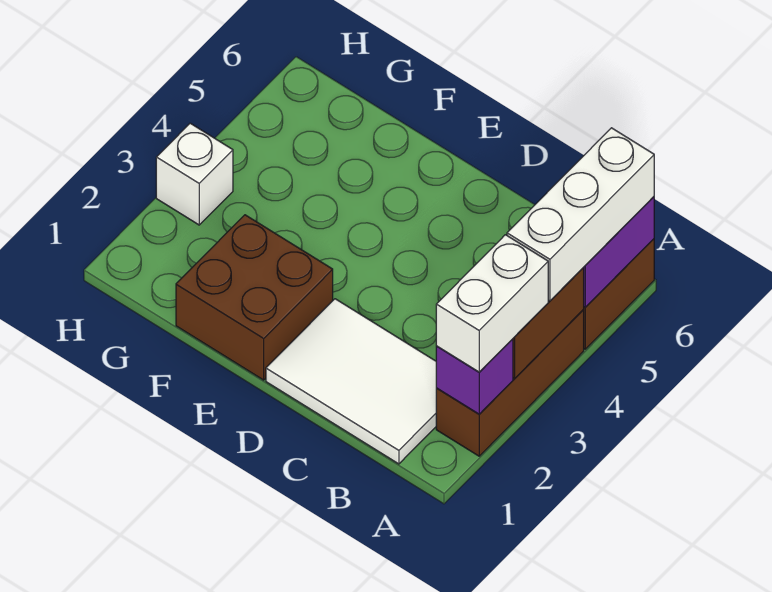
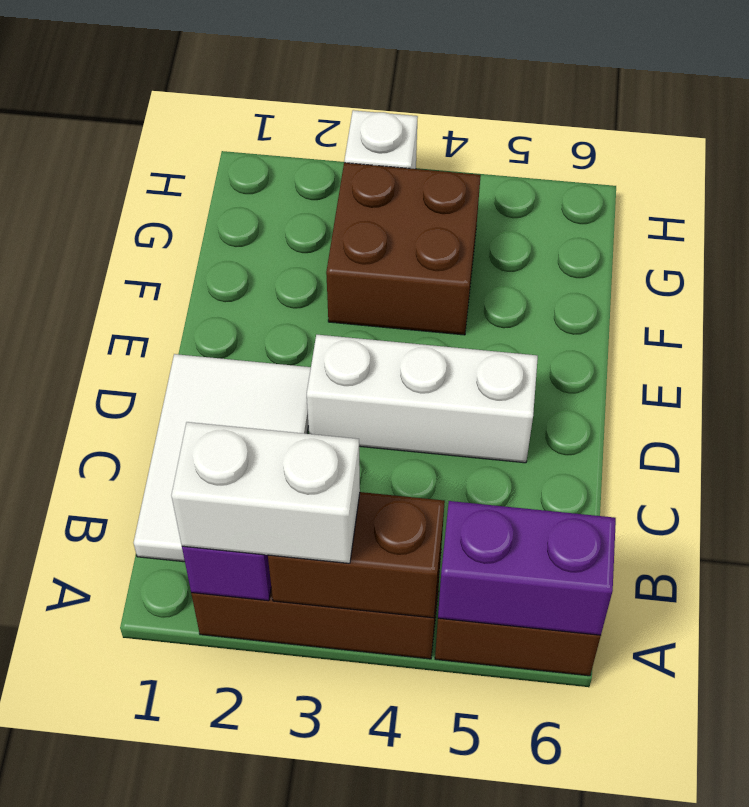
white brick A4:A6 level 3 -> white brick D3:D5 level 1
brown brick E1:F2 level 1 -> brown brick F3:G4 level 1

